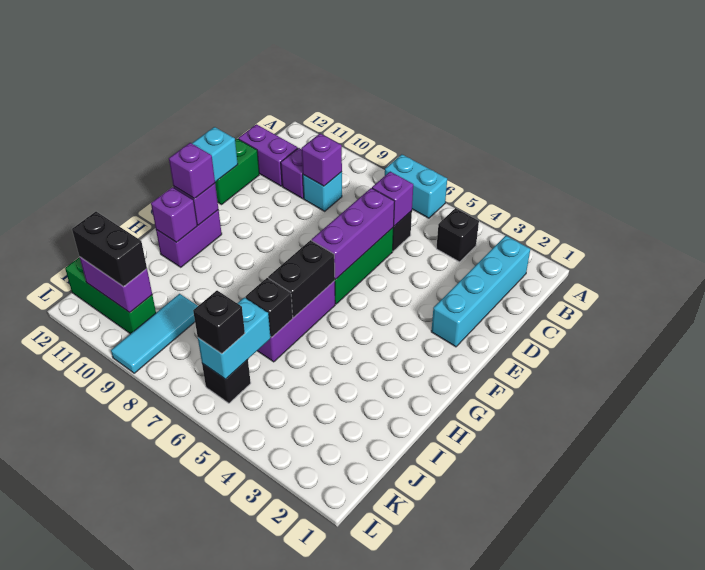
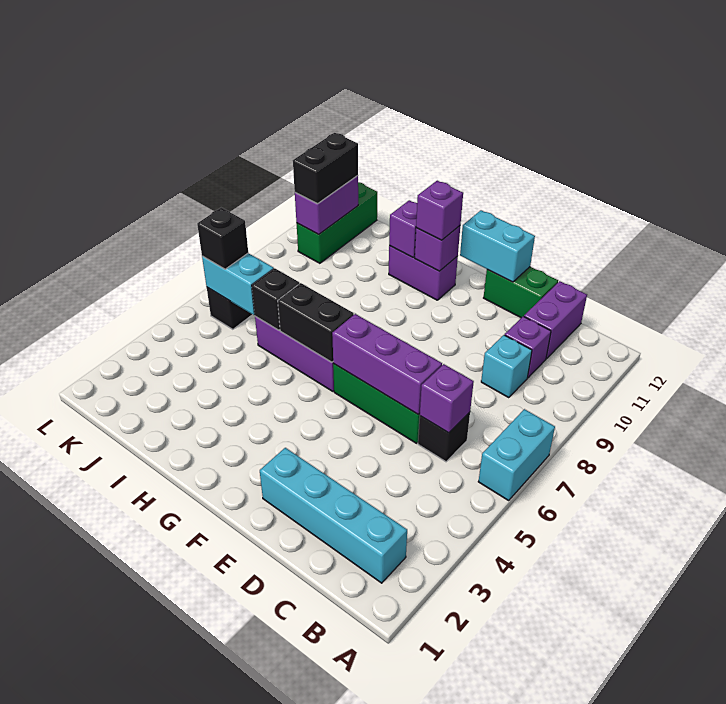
black brick B4 level 1 -> none
purple brick C9 level 2 -> none
cyan tile J9:L9 level 1 -> none

